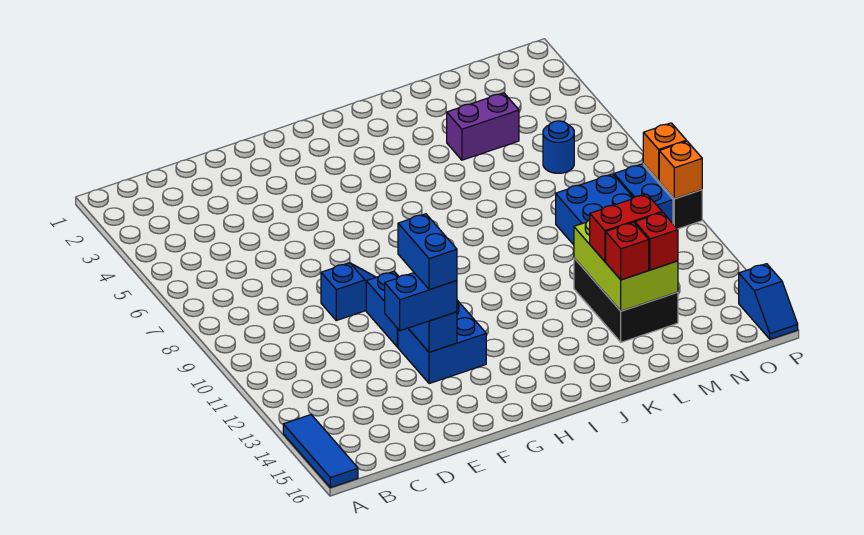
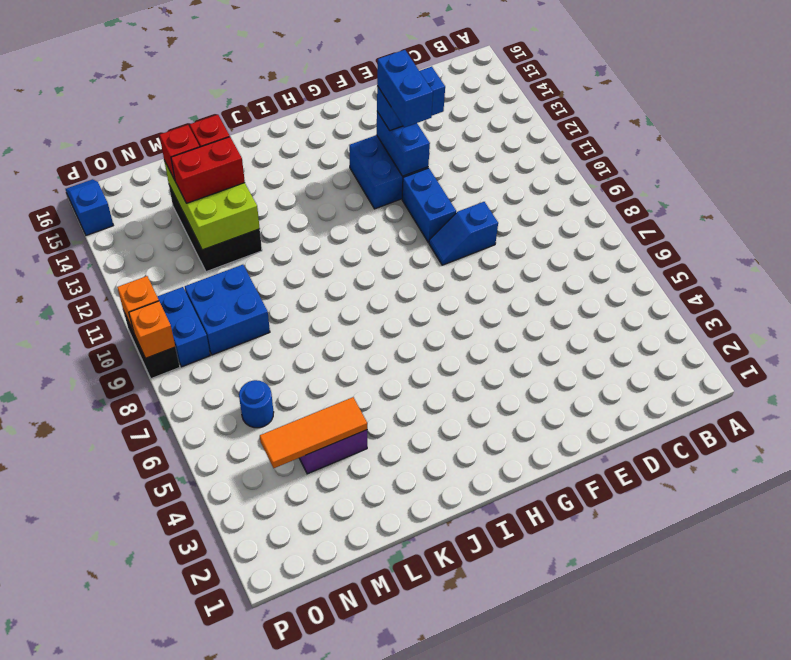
blue tile A14:A16 level 1 -> none
none -> orange tile L4:N4 level 2

